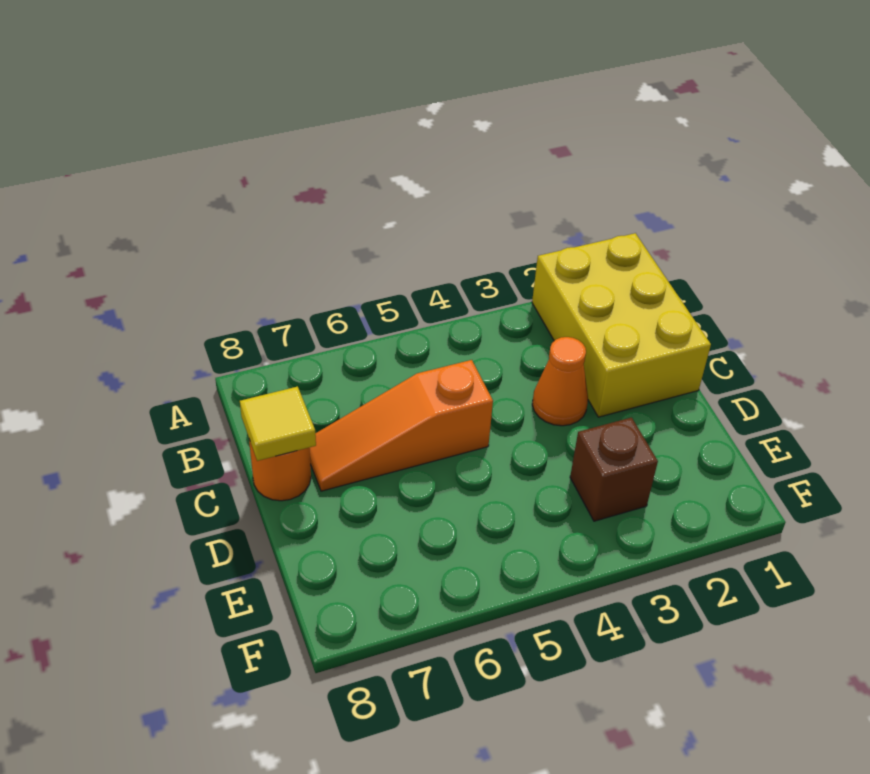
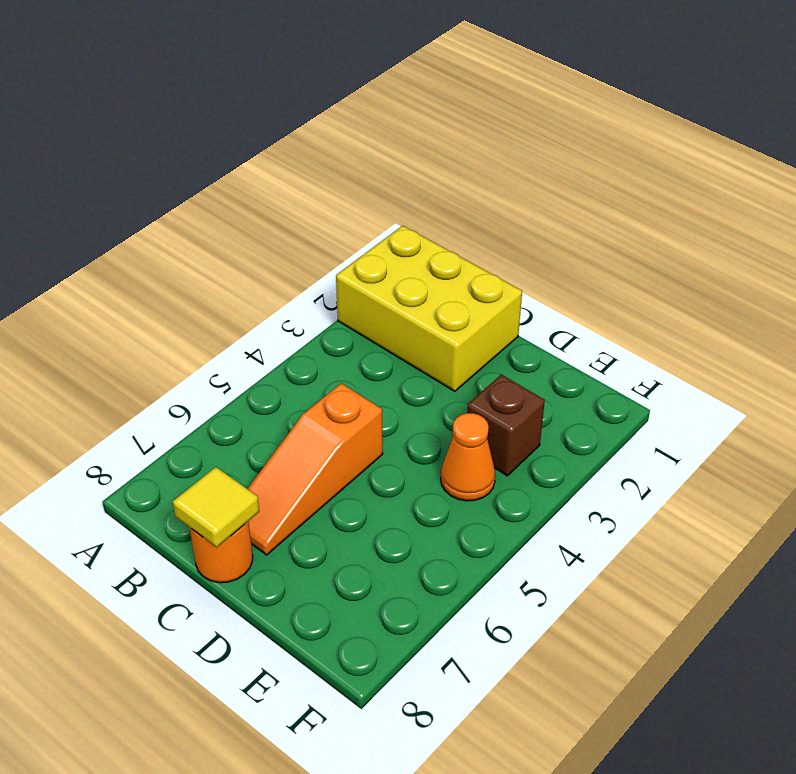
orange cone C3 level 1 -> orange cone E4 level 1

